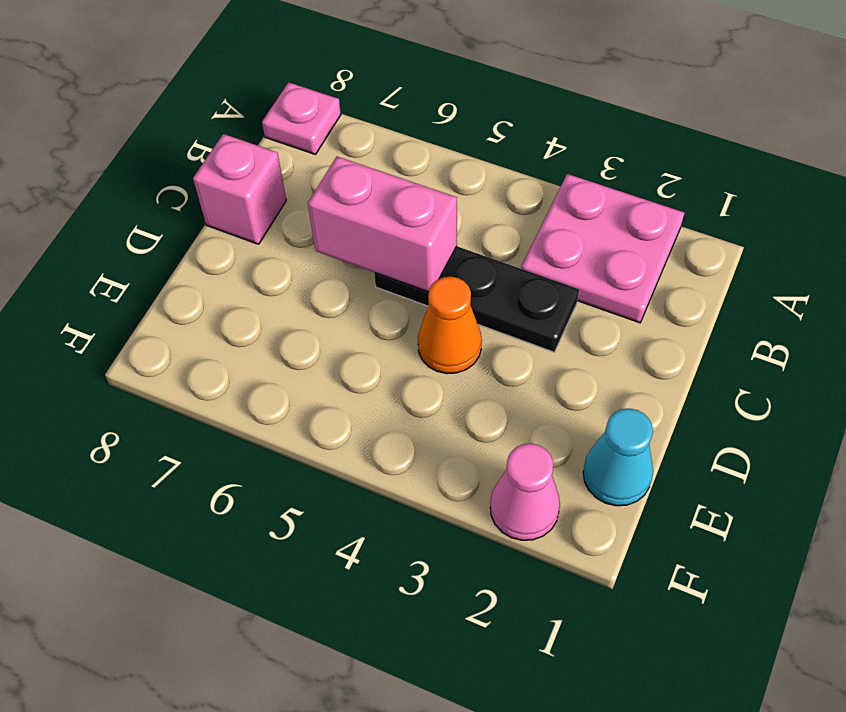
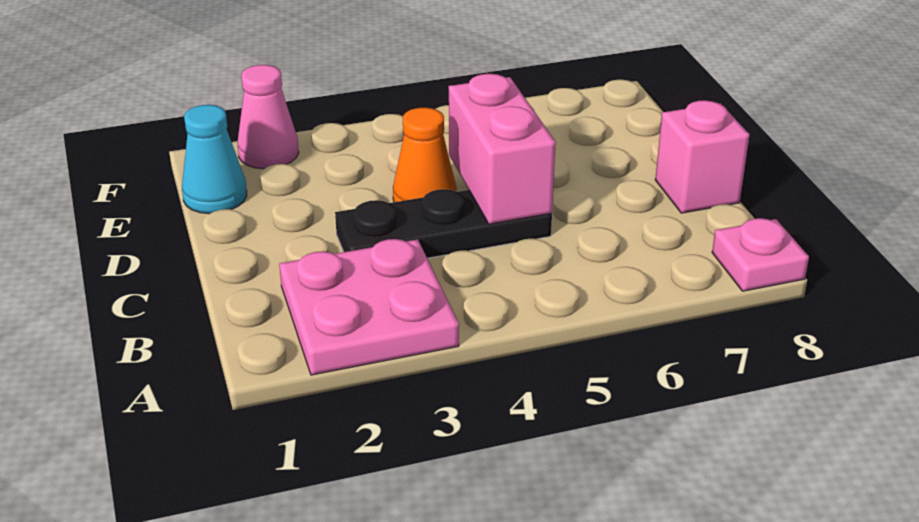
pink brick C5:C6 level 2 -> pink brick C5:D5 level 2

